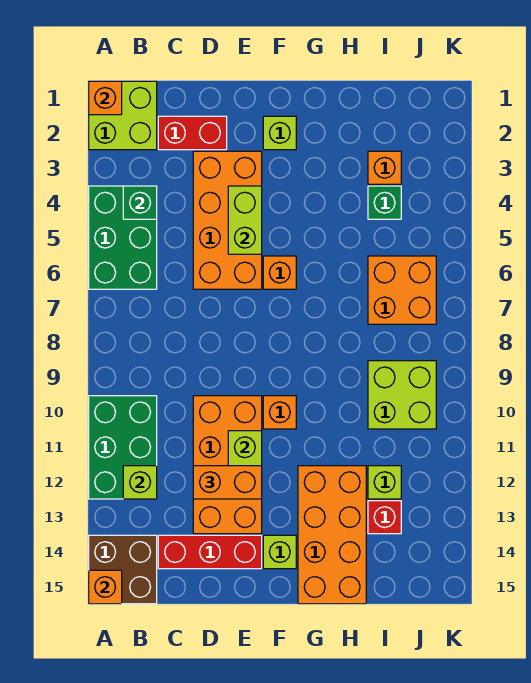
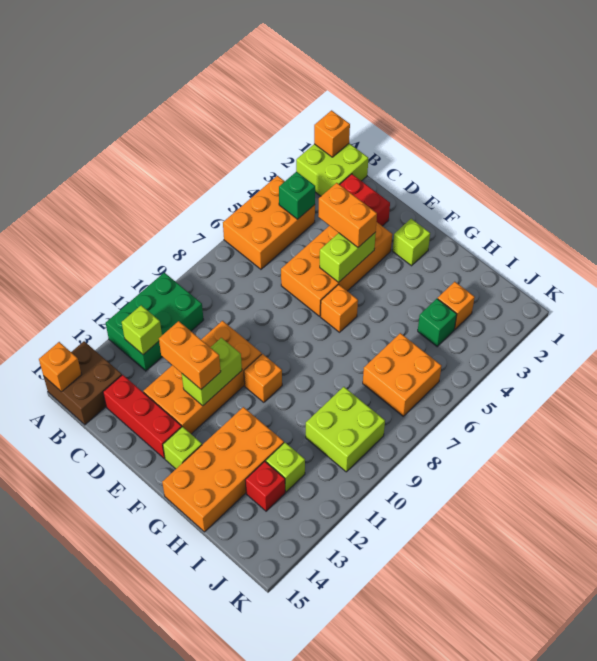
green brick A4:B6 level 1 -> orange brick A4:B6 level 1
none -> orange brick D4:E4 level 3

